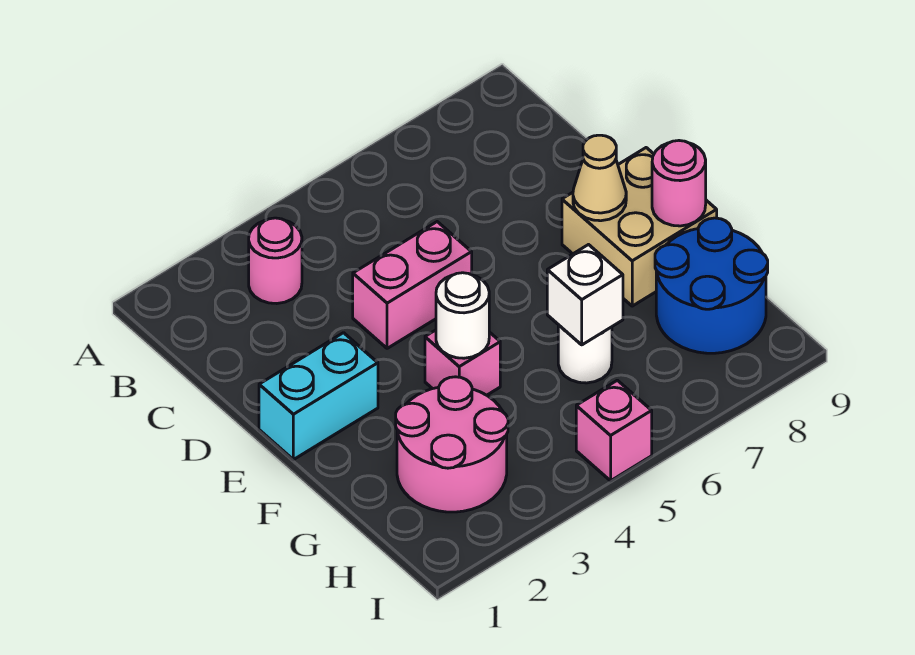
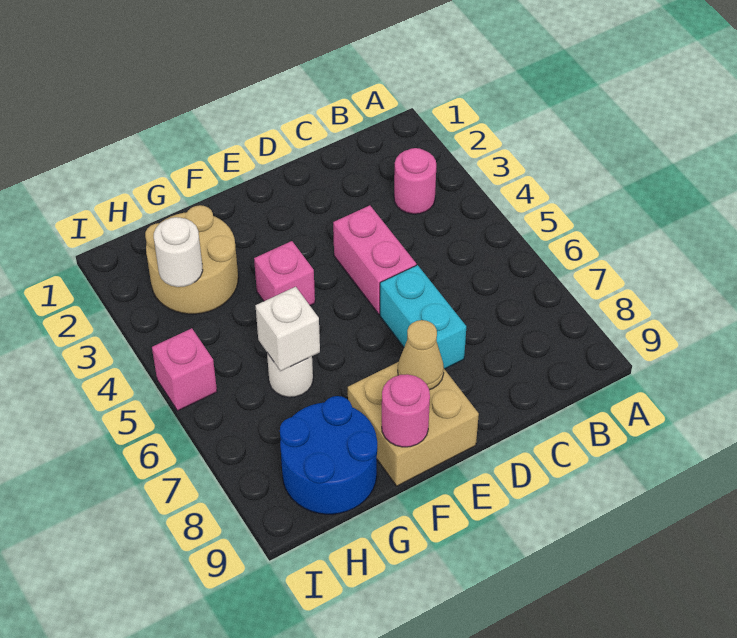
cyan brick E1:E2 level 1 -> cyan brick D6:D7 level 1
white round brick F4 level 2 -> white round brick H3 level 2
pink round brick G2:H3 level 1 -> tan round brick G2:H3 level 1

